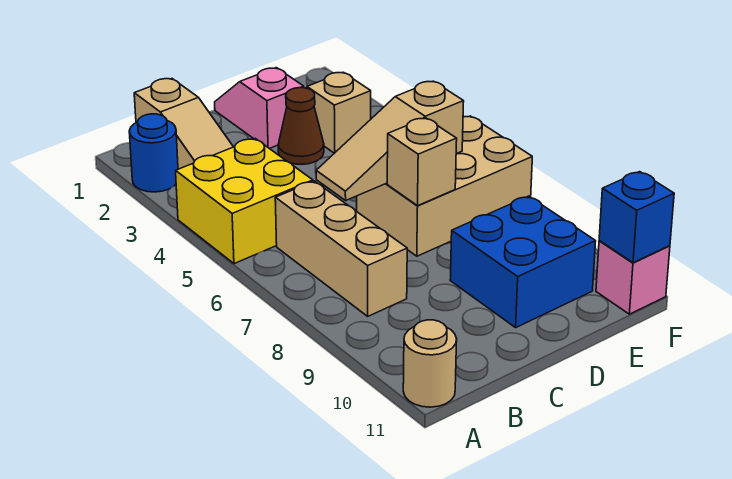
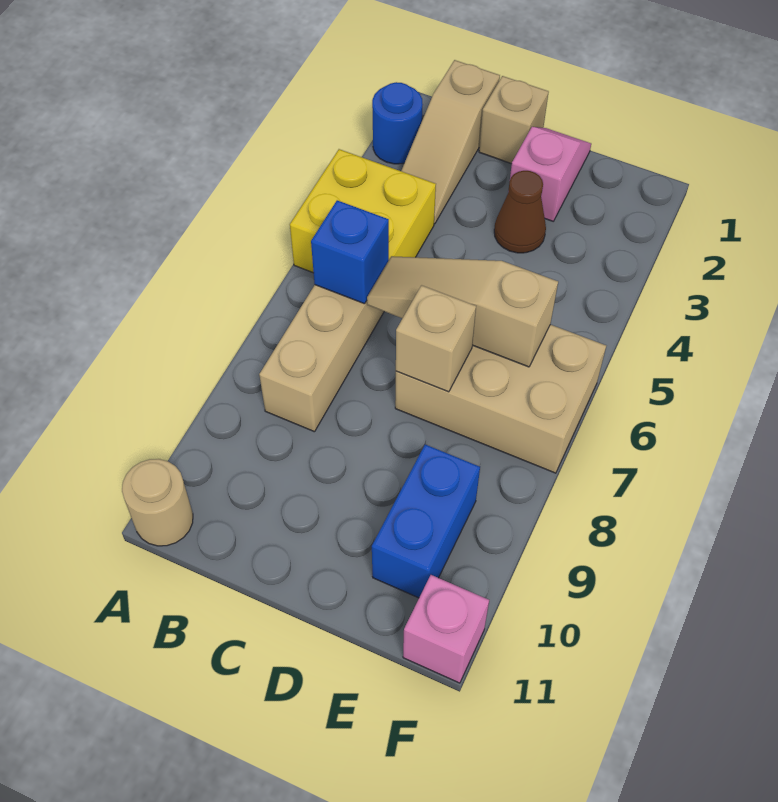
blue brick D9:E10 level 1 -> blue brick E9:E10 level 1
tan brick E3 level 1 -> tan brick C1 level 1
blue brick F11 level 2 -> blue brick B6 level 2

